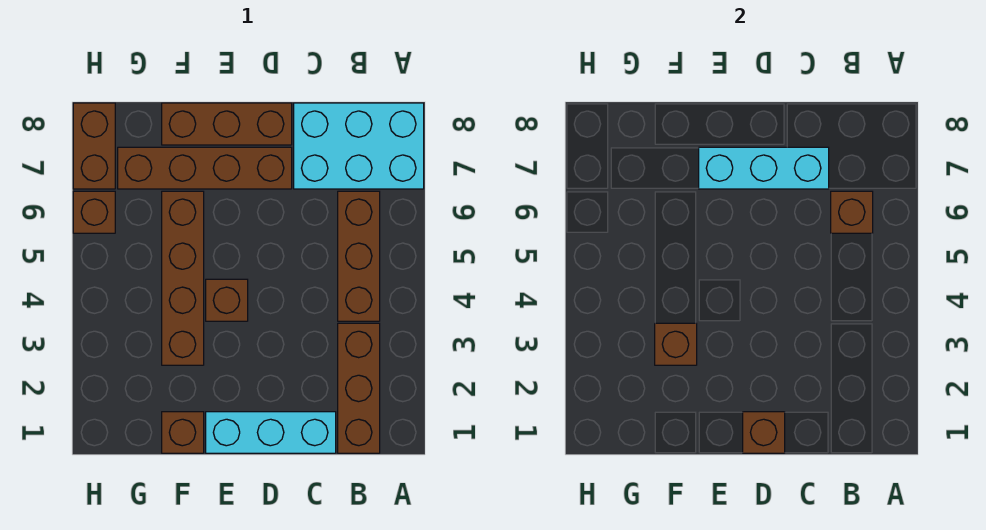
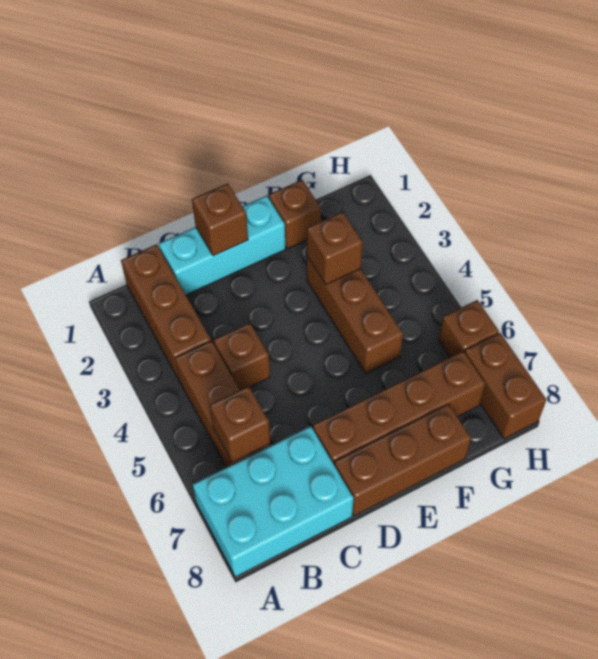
cyan brick C7:E7 level 2 -> none
brown brick E4 level 1 -> brown brick C4 level 1
brown brick F3:F6 level 1 -> brown brick F3:F5 level 1

